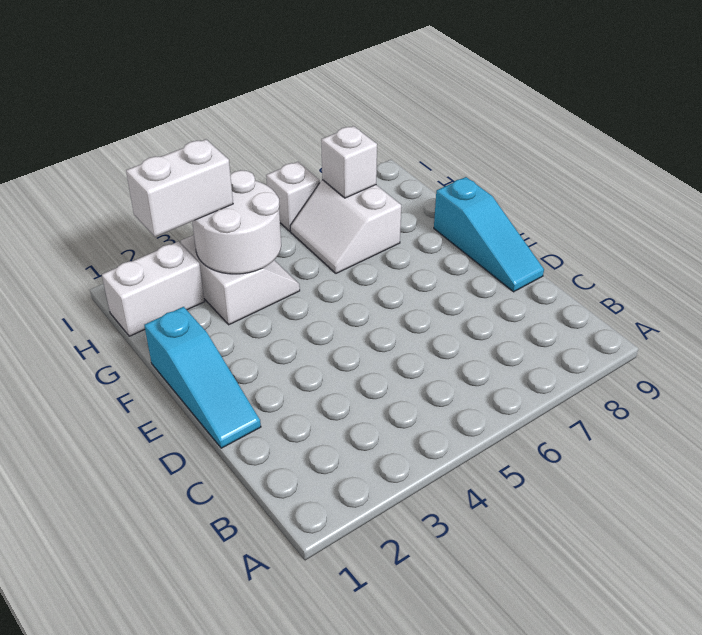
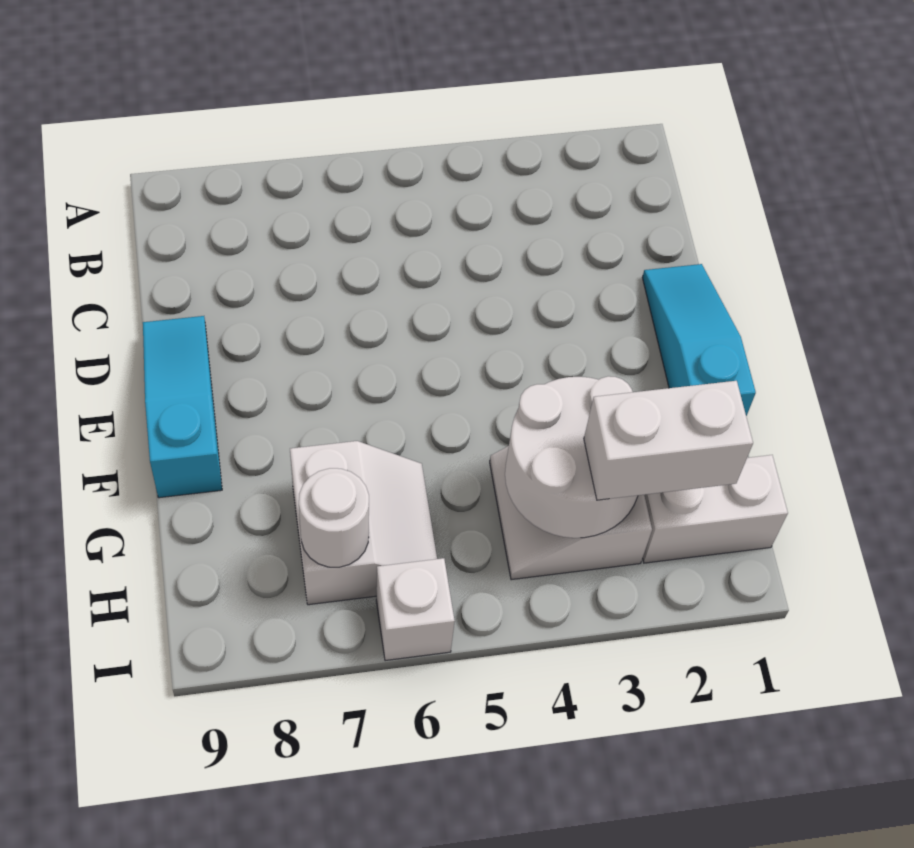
white brick H7 level 2 -> white round brick H7 level 2

